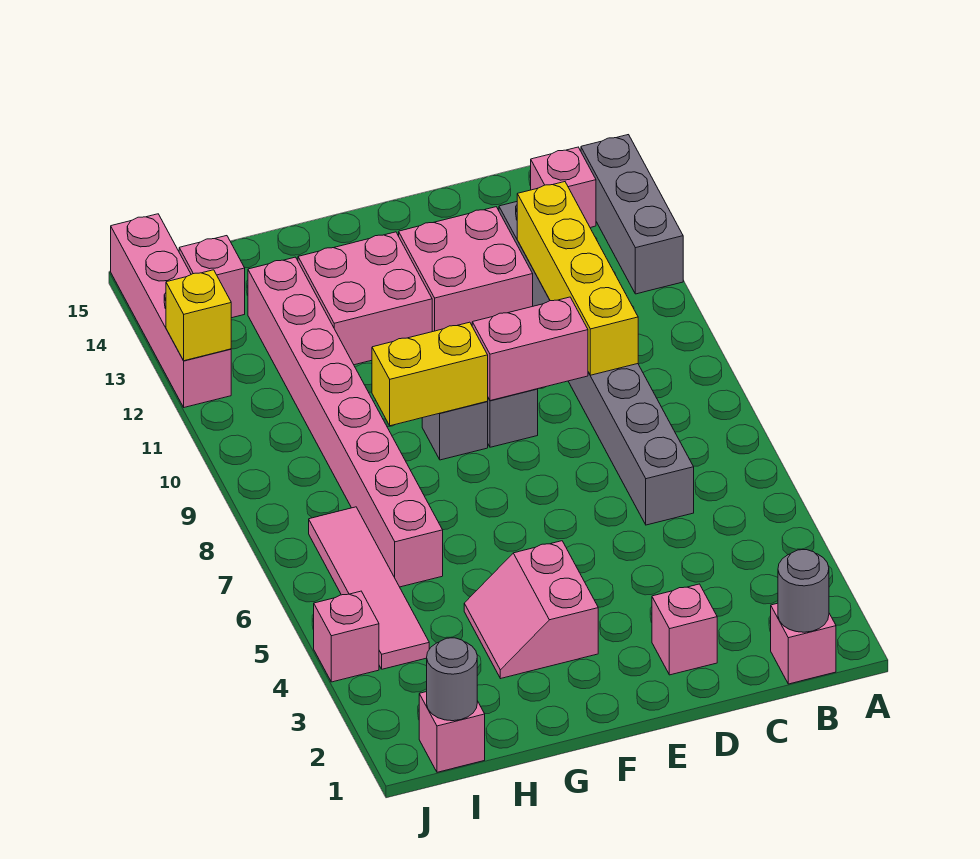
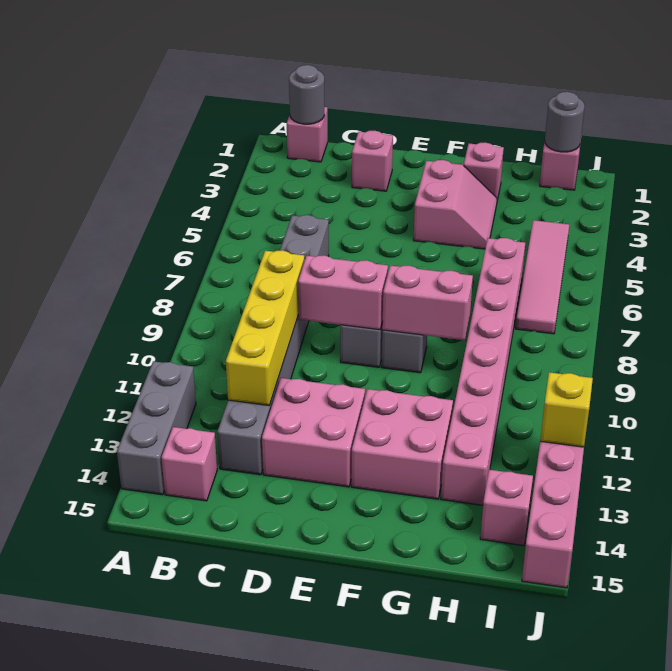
yellow brick F9:G9 level 2 -> pink brick F9:G9 level 2
pink brick J4 level 1 -> pink brick G2 level 1

